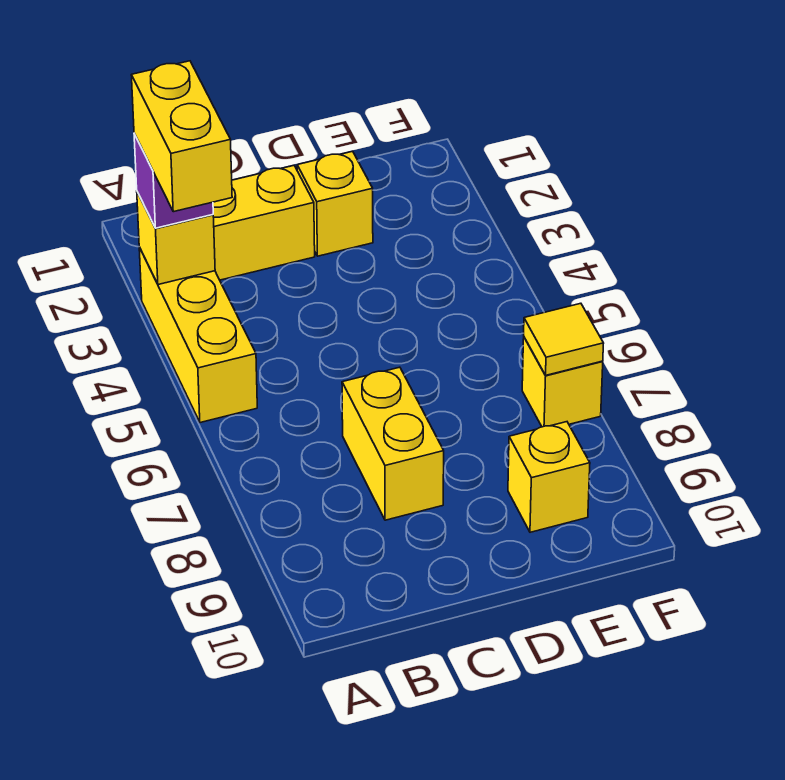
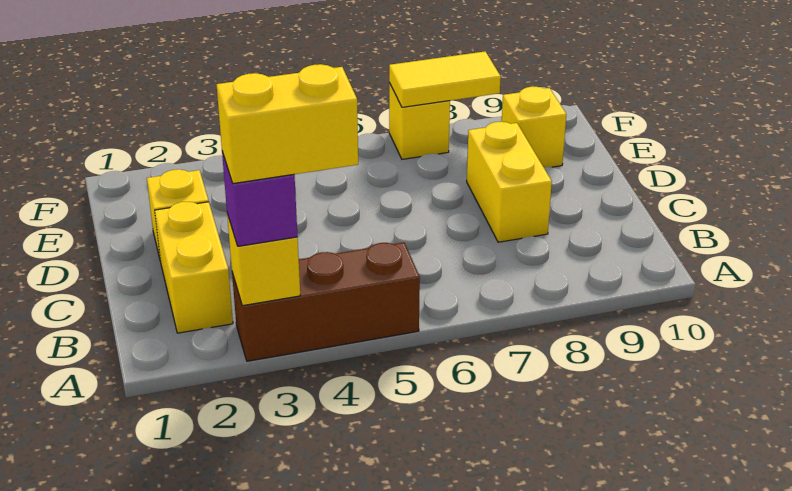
yellow brick A3:A5 level 1 -> brown brick A3:A5 level 1
yellow brick C7:C8 level 1 -> yellow brick C8:D8 level 1
yellow tile F7 level 2 -> yellow tile F7:F8 level 2

